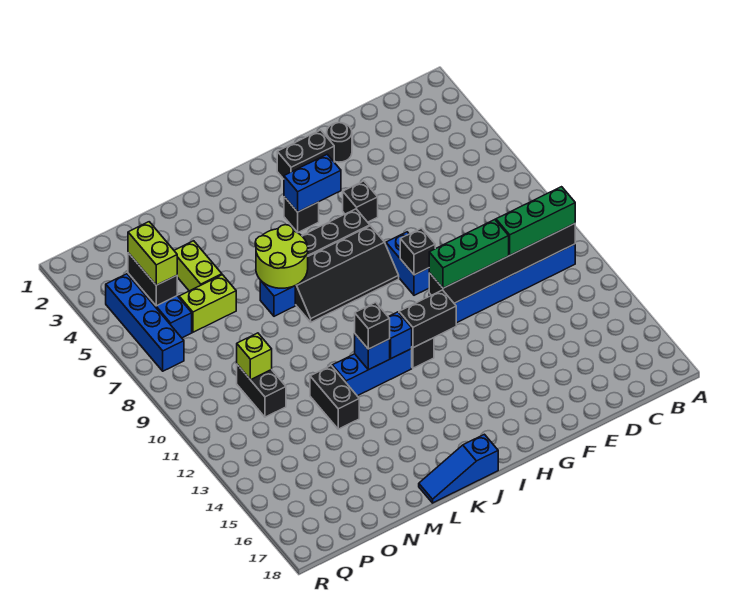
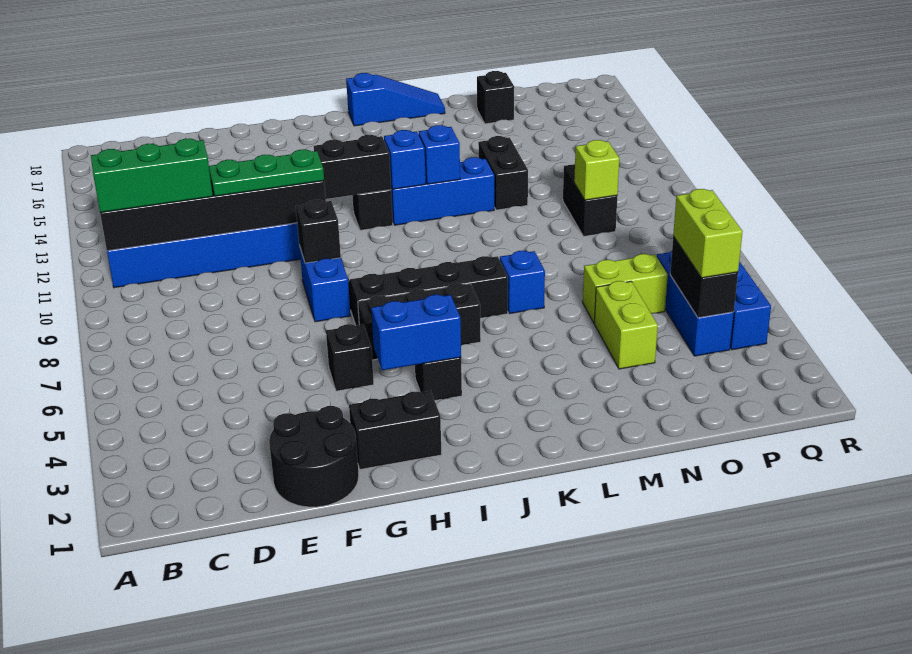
green brick E11:G11 level 3 -> green plate E11:G11 level 3
black round brick F2 level 1 -> black round brick E1:F2 level 1
lime round brick K6:L7 level 2 -> none
black brick K12 level 3 -> black brick N17 level 1

